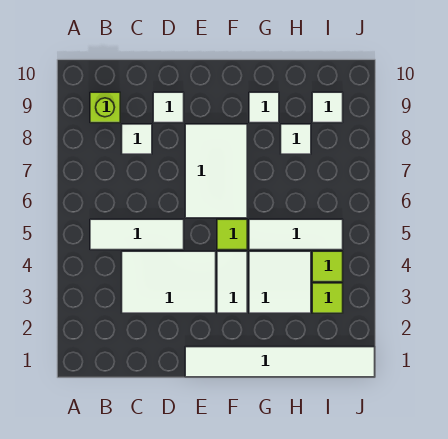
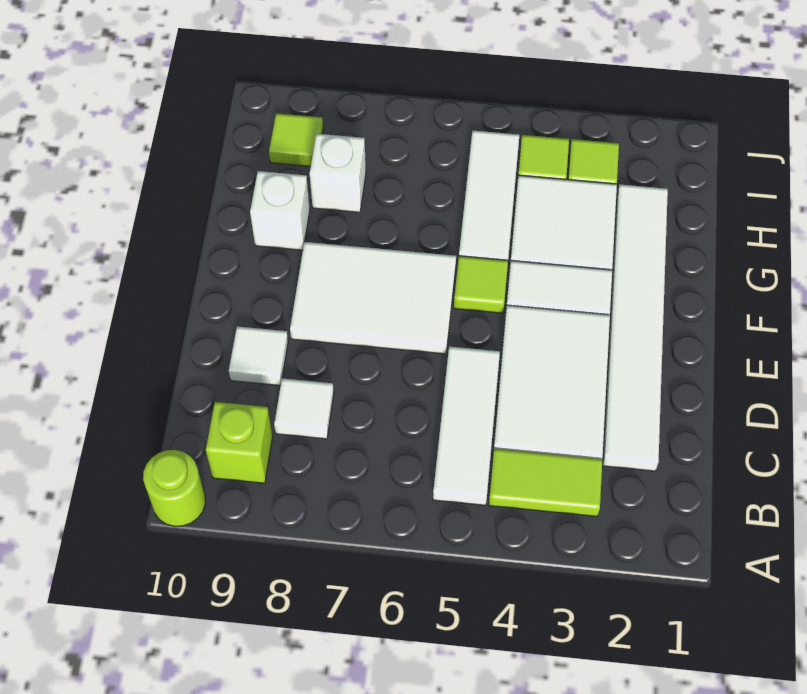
none -> lime round brick A10 level 1
none -> lime tile B3:B4 level 1
white tile E1:J1 level 1 -> white tile C2:H2 level 1
white tile G9 level 1 -> white brick G9 level 1
white tile H8 level 1 -> white brick H8 level 1
white tile I9 level 1 -> lime tile I9 level 1

